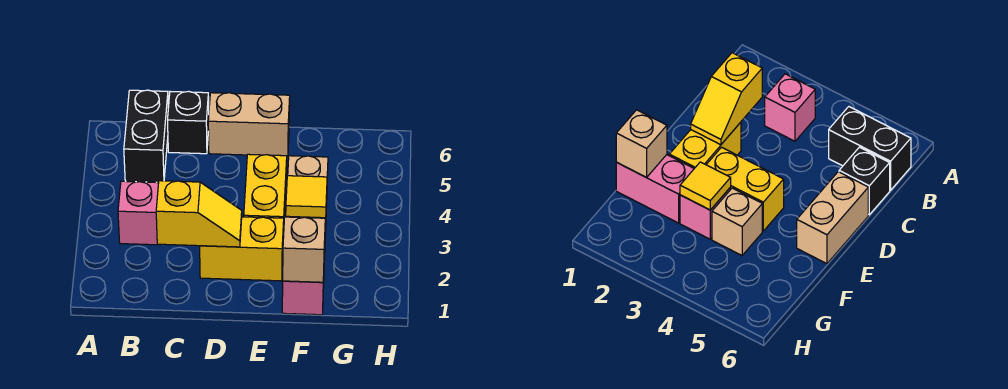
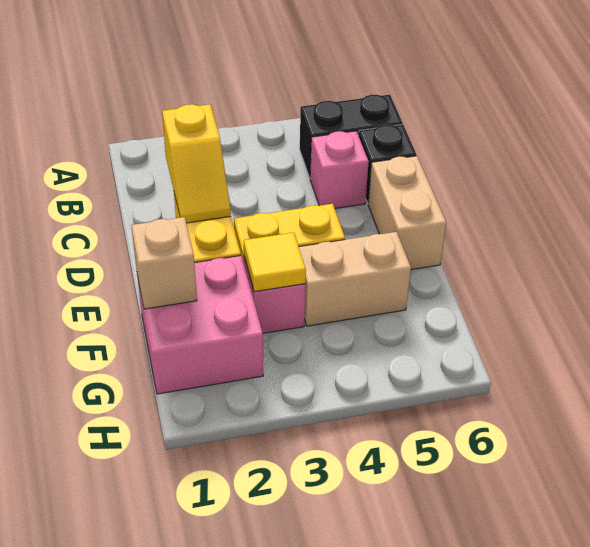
pink brick B3 level 1 -> pink brick C5 level 1
pink brick F1:F2 level 1 -> pink brick F1:G2 level 1
tan brick F4 level 1 -> tan brick F4:F5 level 1

